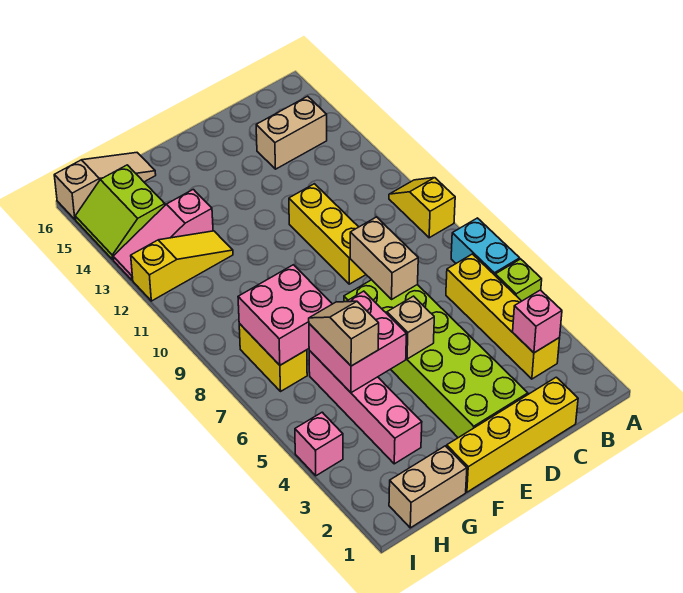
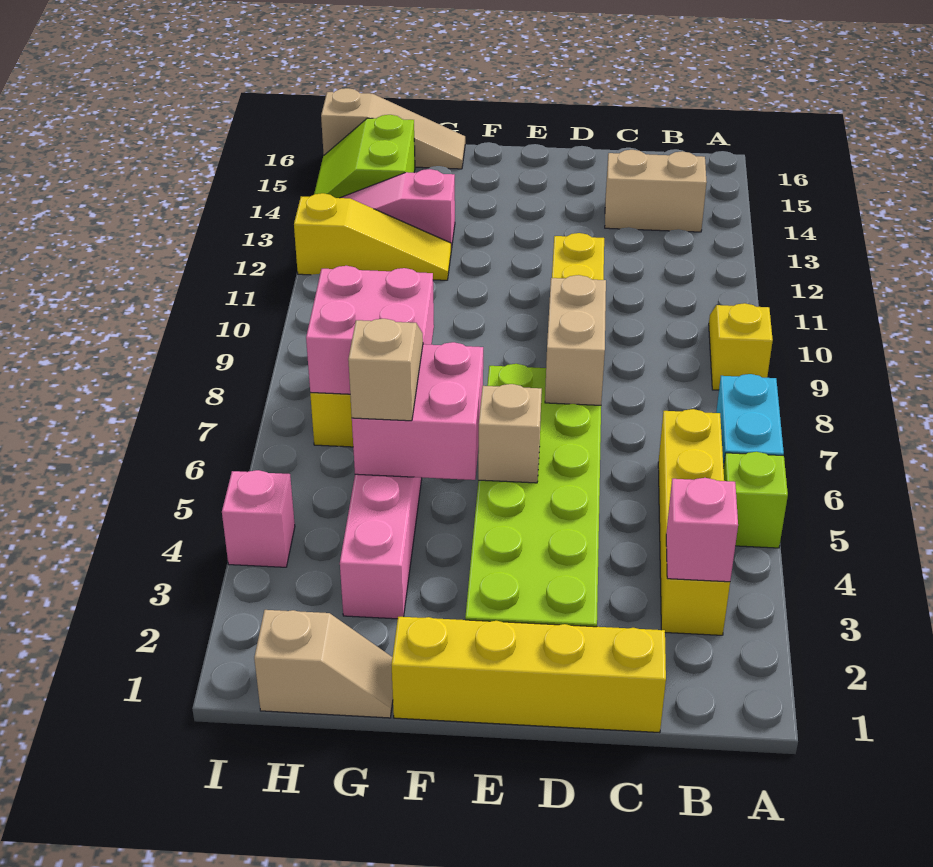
tan brick G1:H1 level 1 -> tan slope G1:H1 level 1 top H

